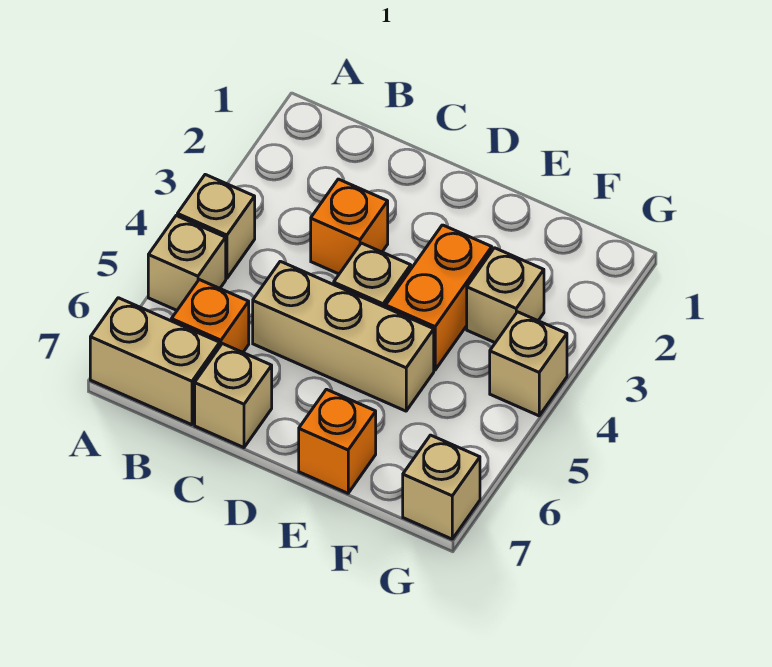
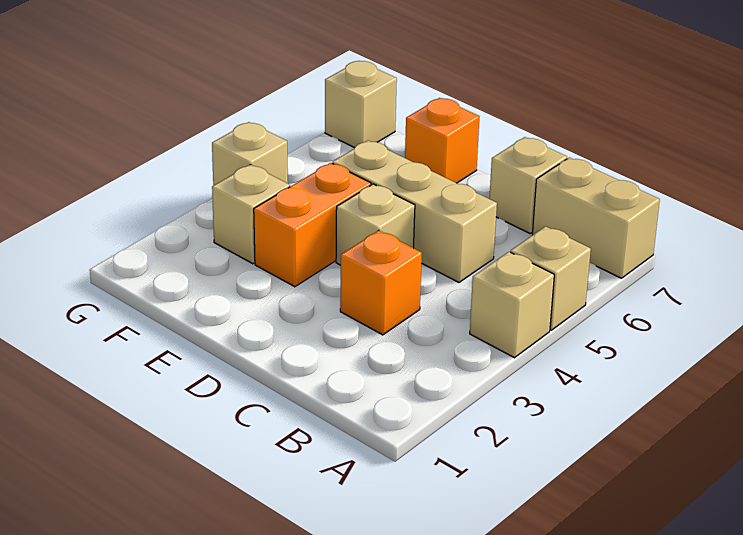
orange brick B6 level 1 -> none

